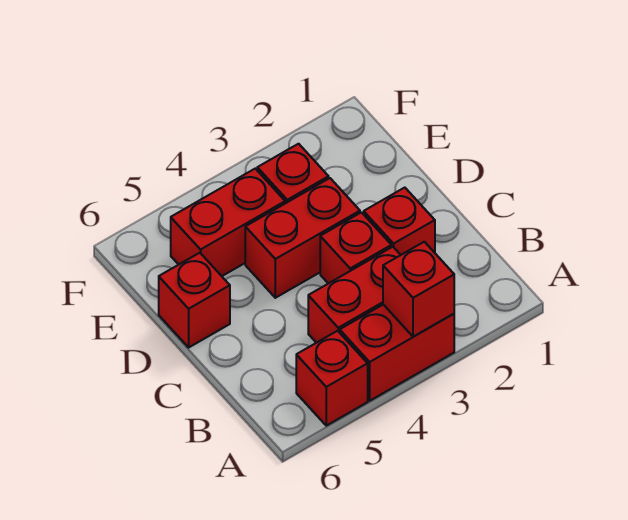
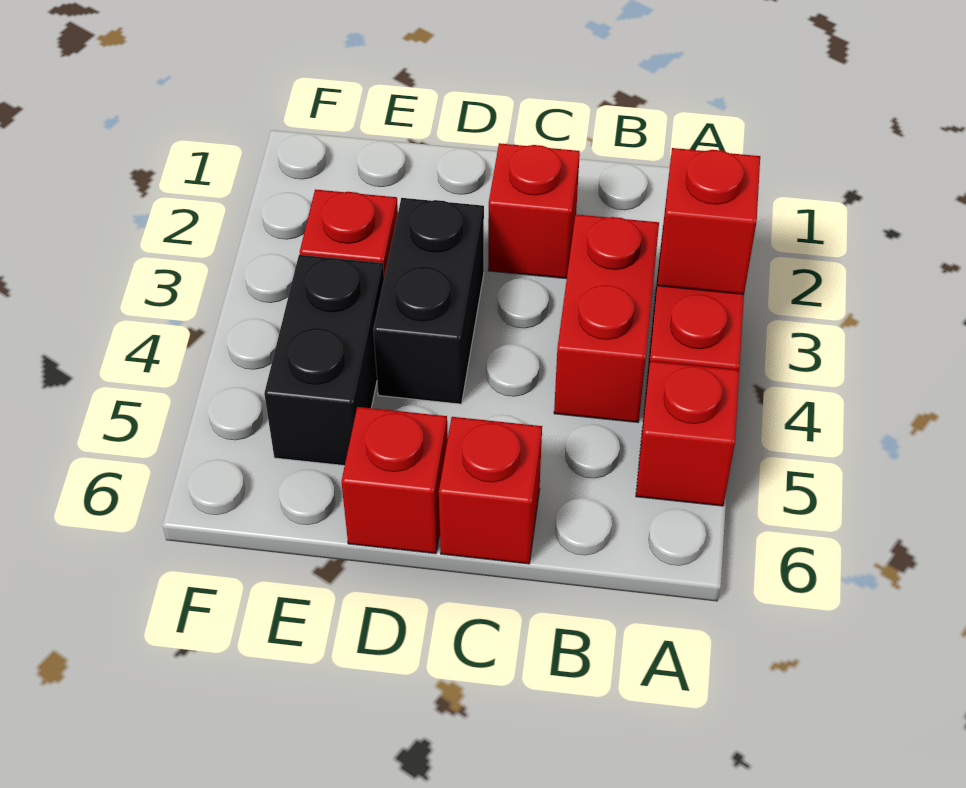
red brick C3 level 1 -> red brick C6 level 1
red brick D3:D4 level 1 -> black brick D3:D4 level 1
red brick E4:E5 level 1 -> black brick E4:E5 level 1

